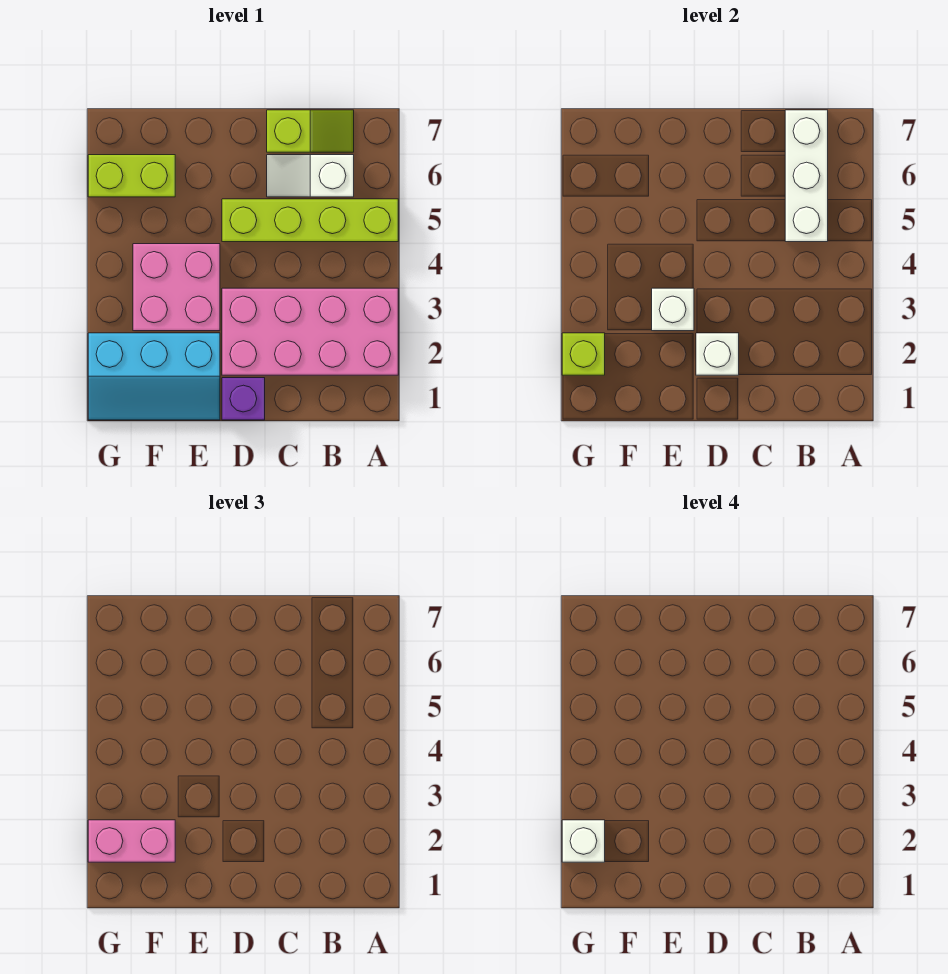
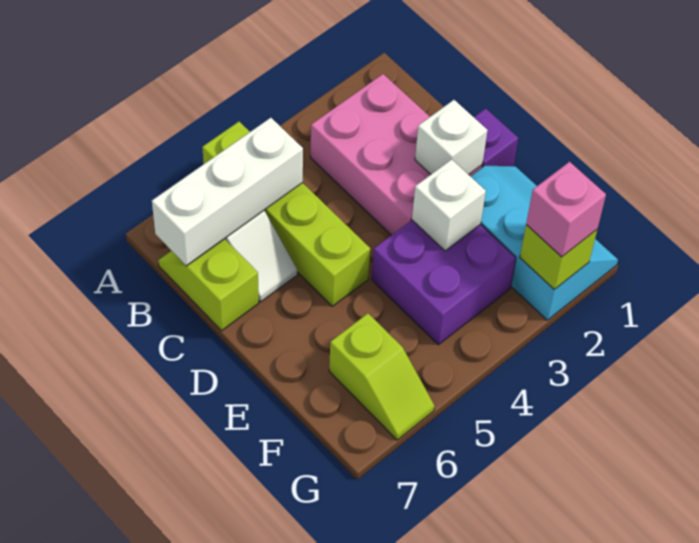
pink brick A2:D3 level 1 -> pink brick B2:D3 level 1
pink brick E3:F4 level 1 -> purple brick E3:F4 level 1
pink brick F2:G2 level 3 -> pink brick G2 level 3
lime brick F6:G6 level 1 -> lime slope F6:G6 level 1 top F
white brick G2 level 4 -> none

